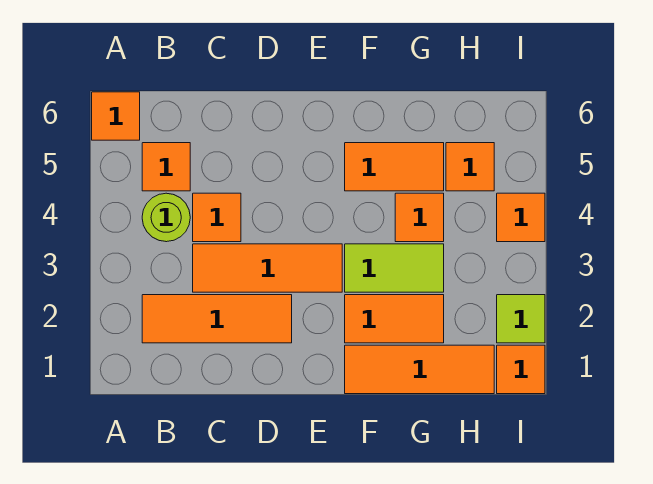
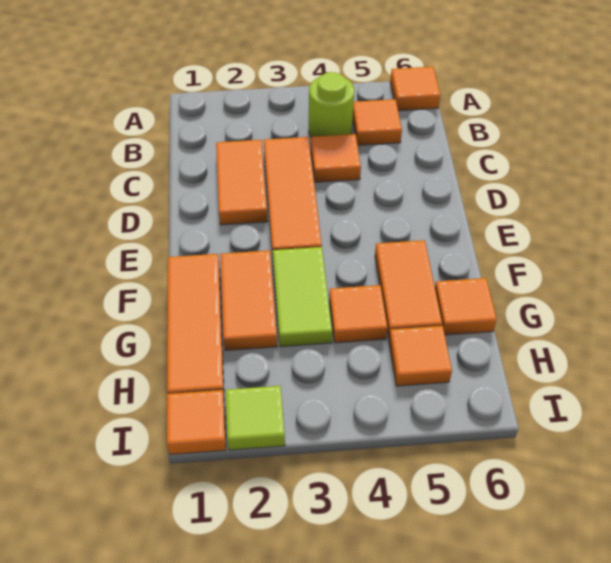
orange tile B2:D2 level 1 -> orange tile C2:D2 level 1
orange tile I4 level 1 -> orange tile G6 level 1

